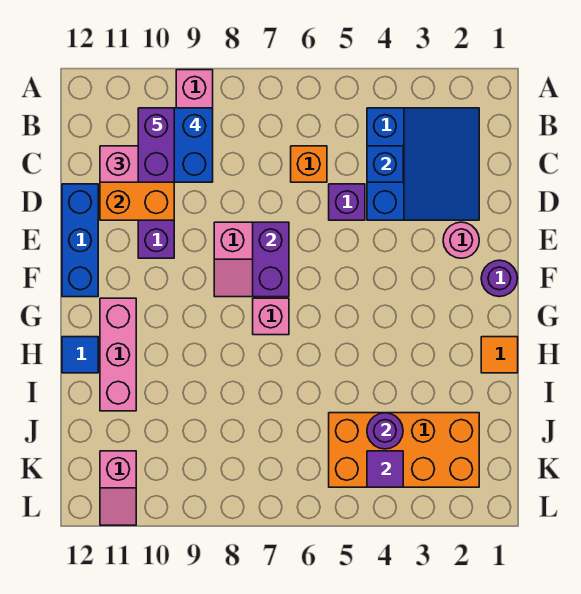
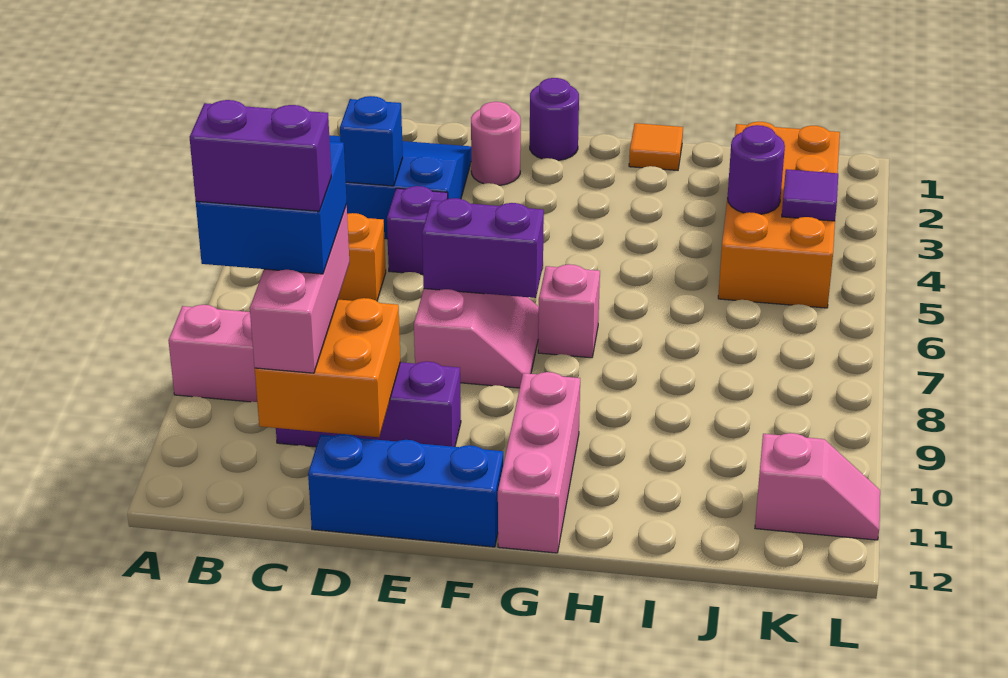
pink brick G11:I11 level 1 -> pink brick G10:G12 level 1
blue tile H12 level 1 -> none

